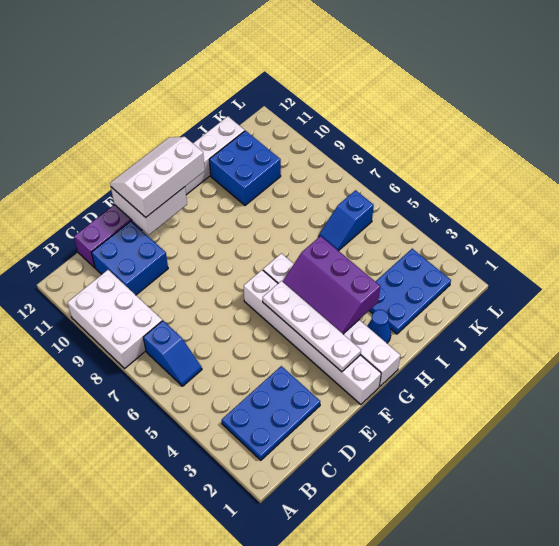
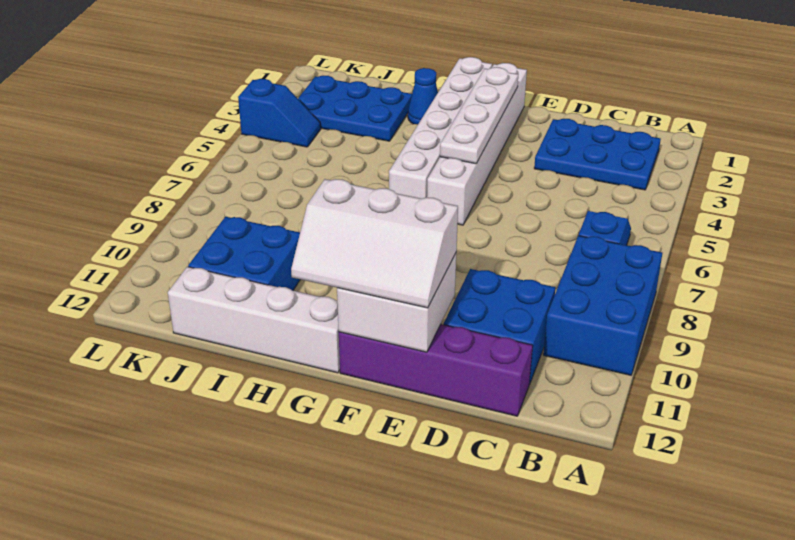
white brick A8:B10 level 1 -> blue brick A8:B10 level 1
purple slope G3:H5 level 2 top H -> none
blue slope J6:K6 level 1 top K -> blue slope K4:L4 level 1 top L

